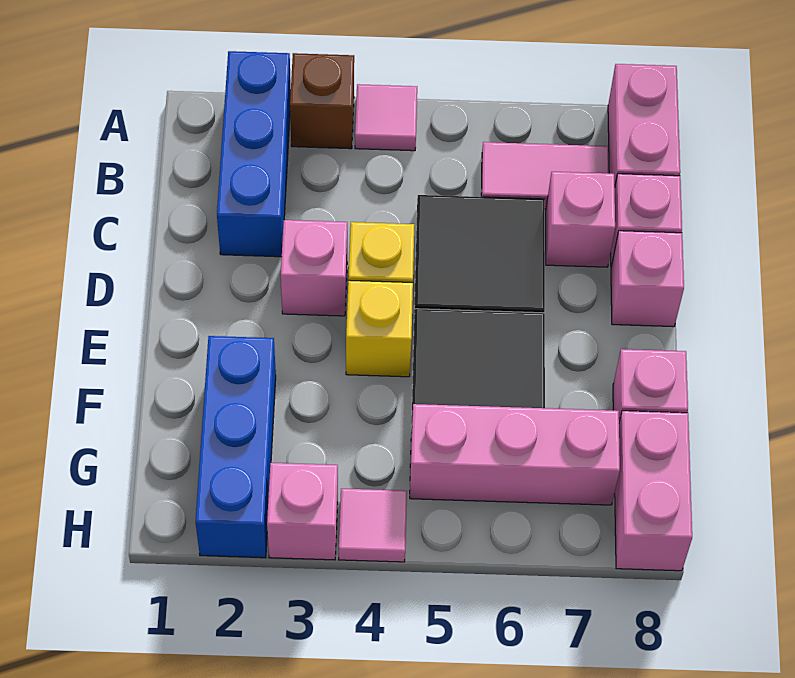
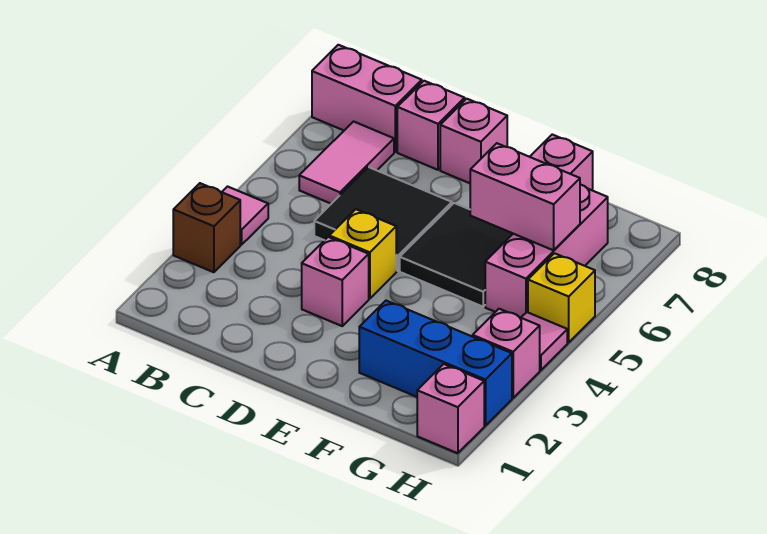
blue brick A2:C2 level 1 -> none
pink brick C7 level 1 -> pink brick H1 level 1
yellow brick E4 level 1 -> yellow brick H5 level 1
pink brick G8:H8 level 1 -> pink brick F6:G6 level 2

